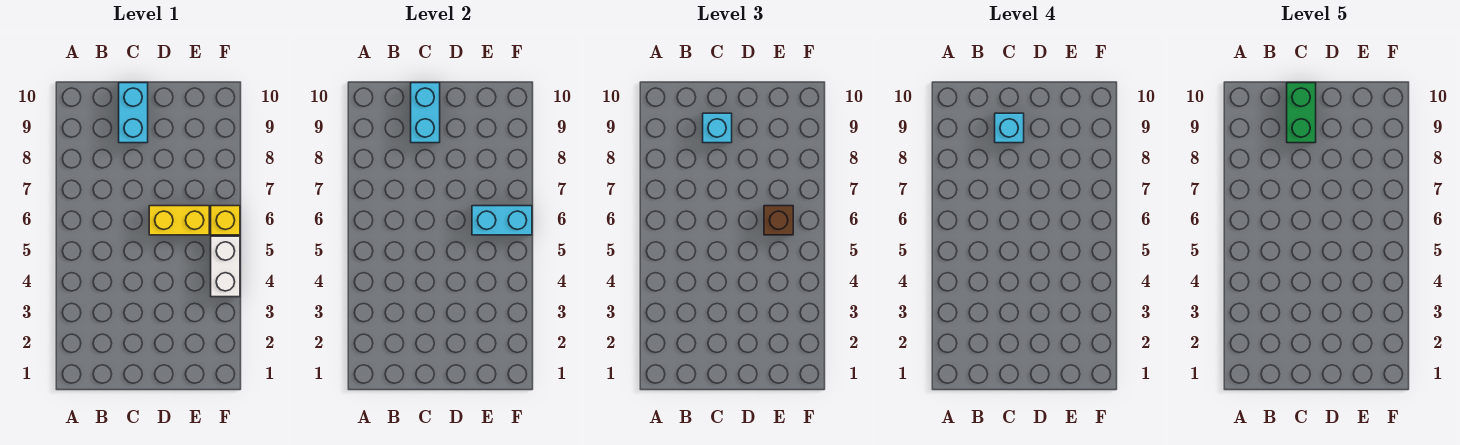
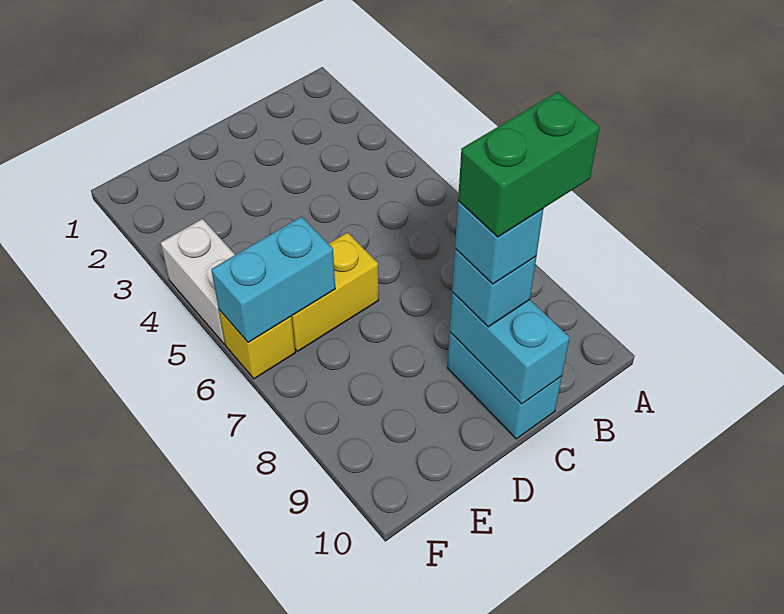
green brick C9:C10 level 5 -> green brick B9:C9 level 5
brown brick E6 level 3 -> none

